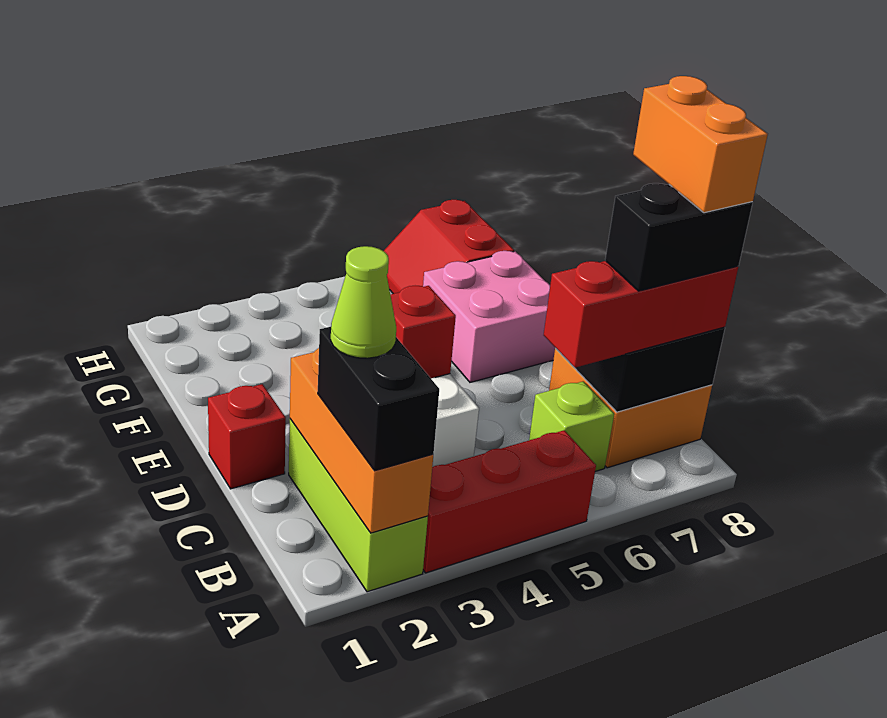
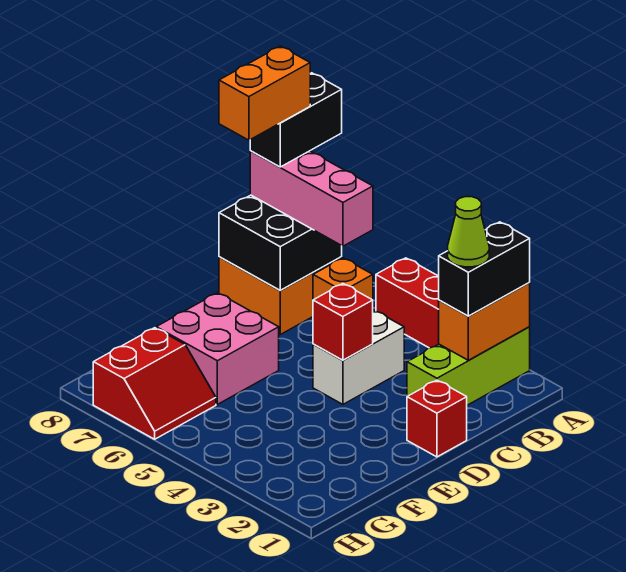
orange brick A2:C2 level 2 -> orange brick A2:B2 level 2
lime brick B6 level 1 -> orange brick B6 level 1
red brick B6:B8 level 3 -> pink brick B6:B8 level 3
black brick B7:B8 level 4 -> black brick A8:B8 level 4

